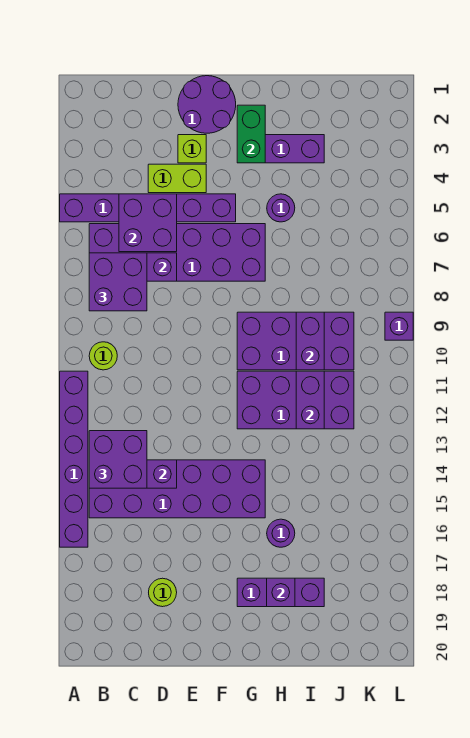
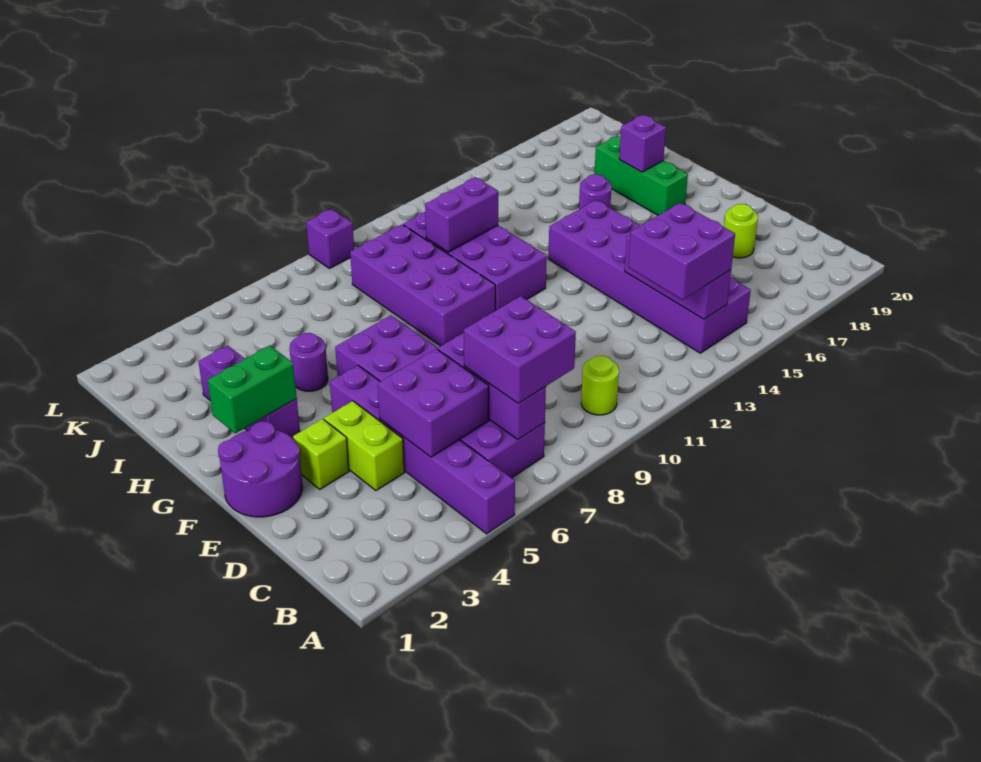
purple brick A11:A16 level 1 -> none
purple brick G18:I18 level 1 -> green brick G18:I18 level 1
purple brick I9:I10 level 2 -> none

